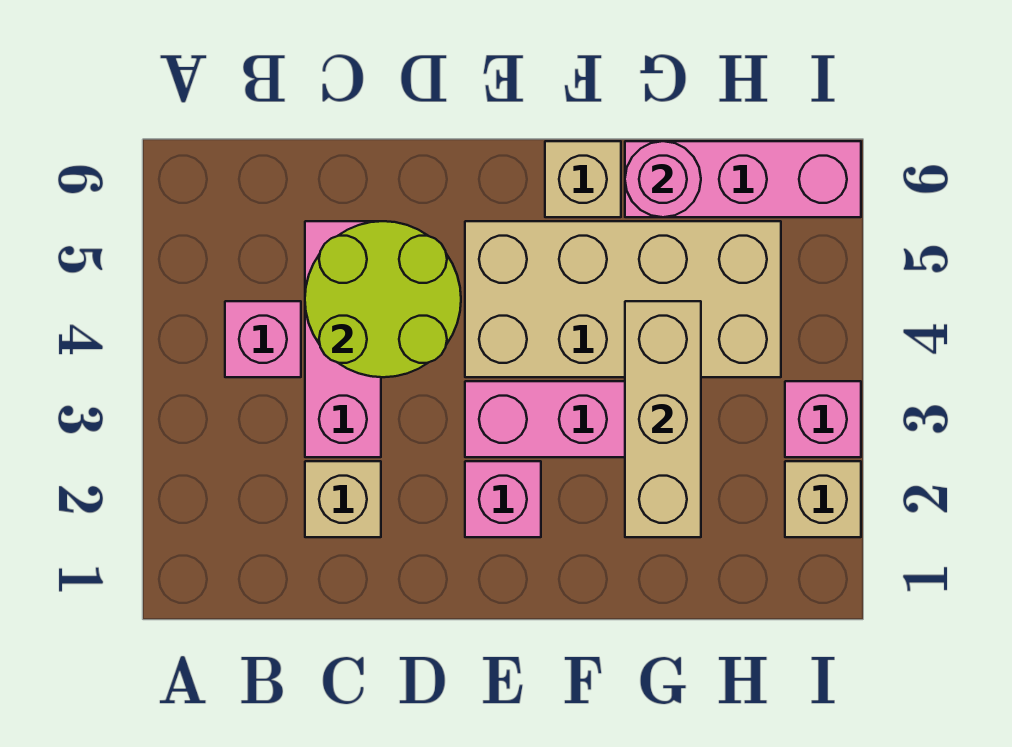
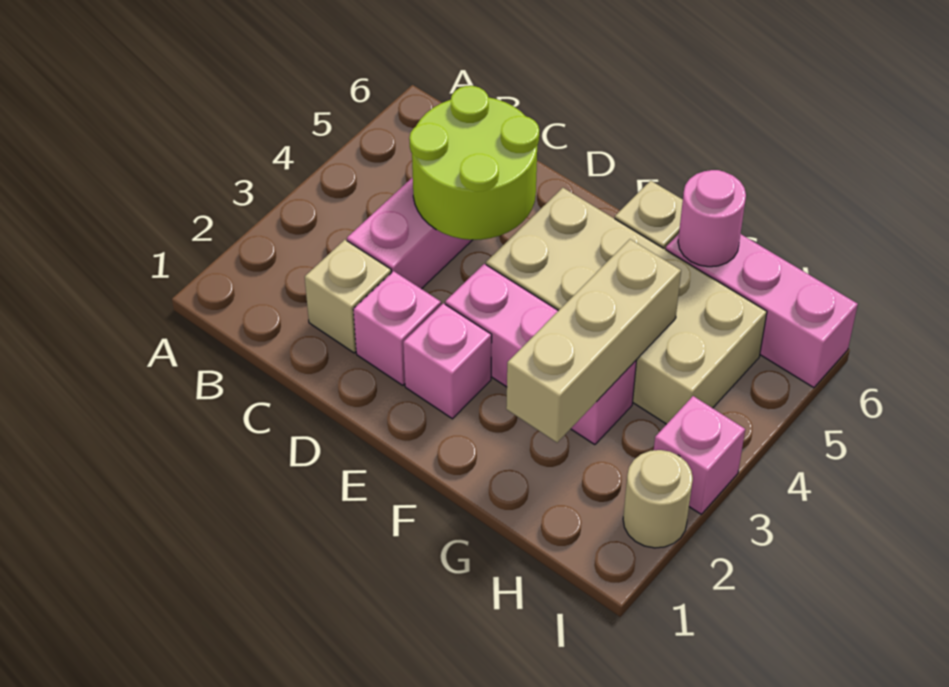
pink brick B4 level 1 -> pink brick D2 level 1
tan brick I2 level 1 -> tan round brick I2 level 1

